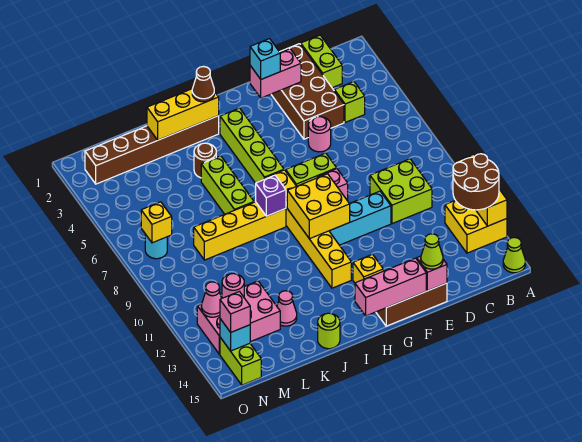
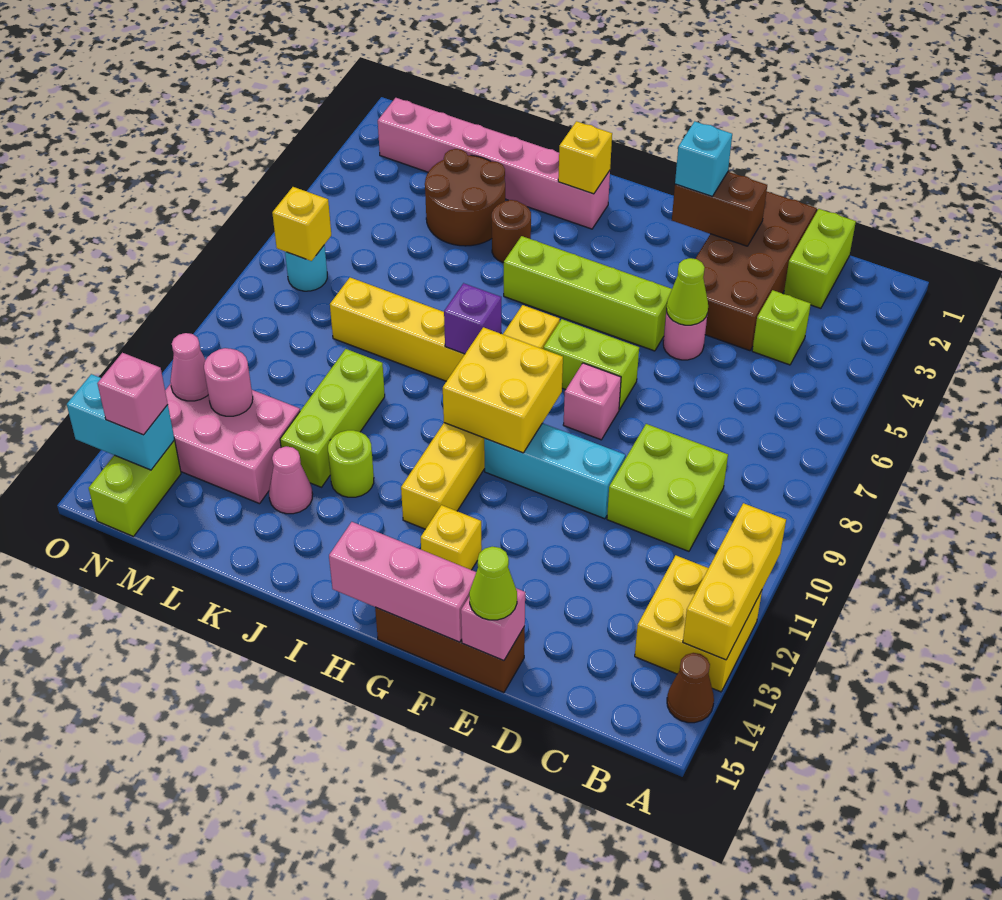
brown round brick A12:B13 level 3 -> brown round brick K3:L4 level 1
lime cone A15 level 1 -> lime cone E5 level 2
pink brick E2:F2 level 2 -> brown brick E2:F2 level 2
lime brick H3:H6 level 1 -> lime brick F5:I5 level 1
brown brick I2:N2 level 1 -> pink brick I2:N2 level 1
yellow brick I2:K2 level 2 -> yellow brick I2 level 2
brown cone I2 level 3 -> brown cone A14 level 1
lime brick J5:J7 level 1 -> lime brick K10:K12 level 1
lime round brick J15 level 1 -> lime round brick J12 level 1
cyan brick N14 level 2 -> cyan brick N14:O14 level 2

